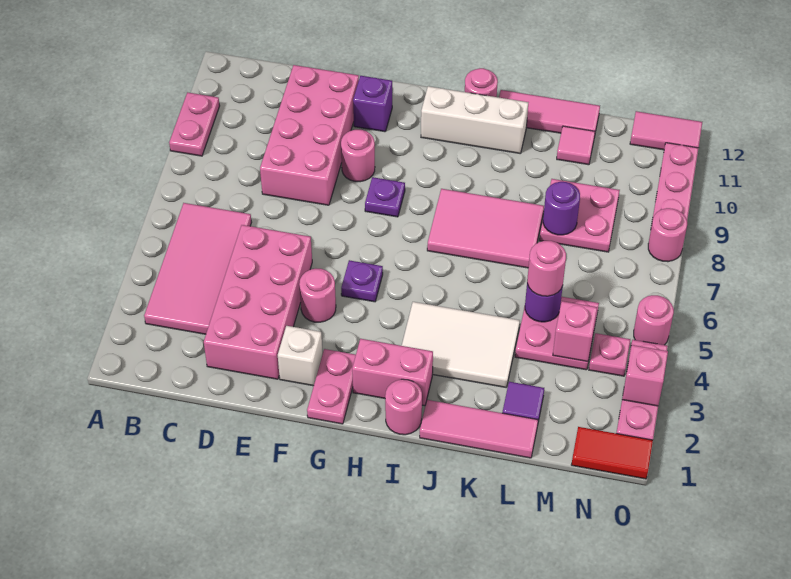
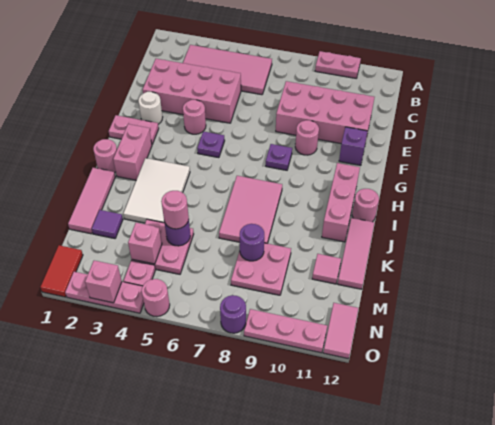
white brick F2 level 1 -> white round brick F2 level 1
white brick H11:J11 level 1 -> pink brick H11:J11 level 1
pink round brick O8 level 1 -> purple round brick O8 level 1

